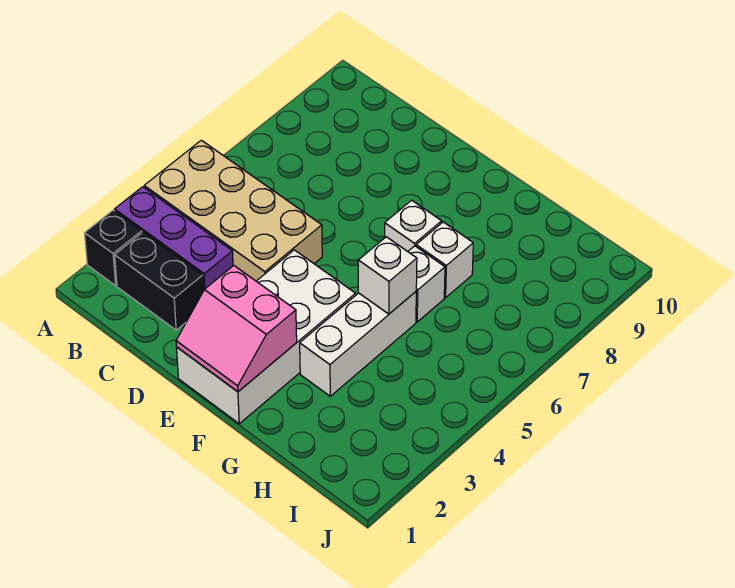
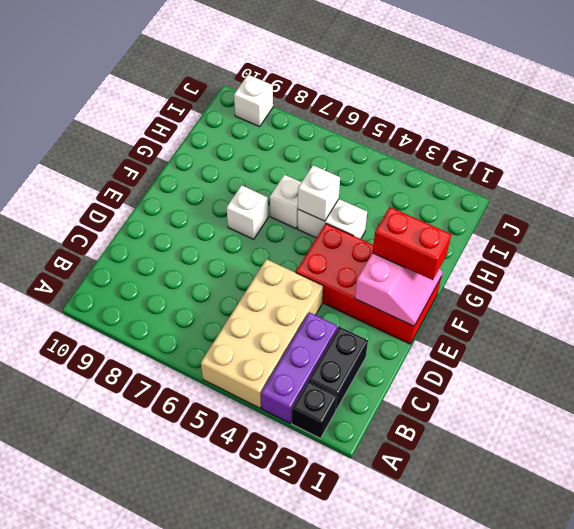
white brick E1:F4 level 1 -> red brick E1:F4 level 1
none -> red brick F1:F2 level 3
white brick G3:G5 level 1 -> white brick G4:G5 level 1
white brick G7 level 1 -> white brick J9 level 1

